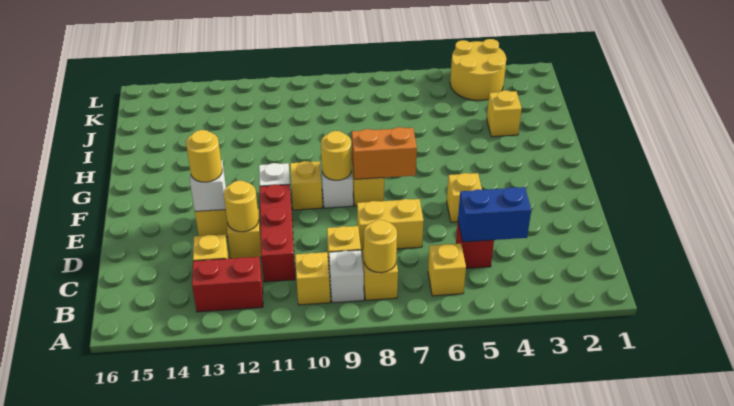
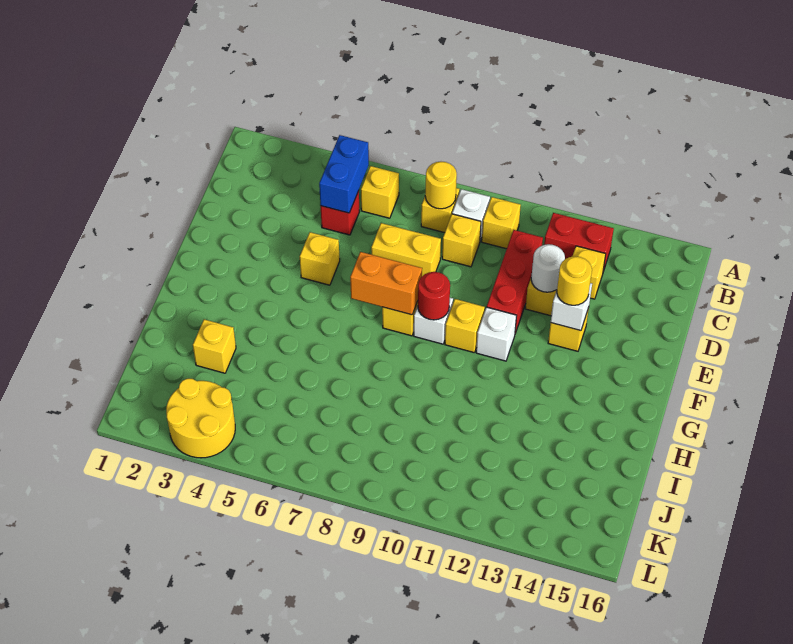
blue brick C4:C5 level 2 -> blue brick B5:C5 level 2
yellow round brick D12 level 2 -> white round brick D12 level 2
yellow round brick F9 level 2 -> red round brick F9 level 2

